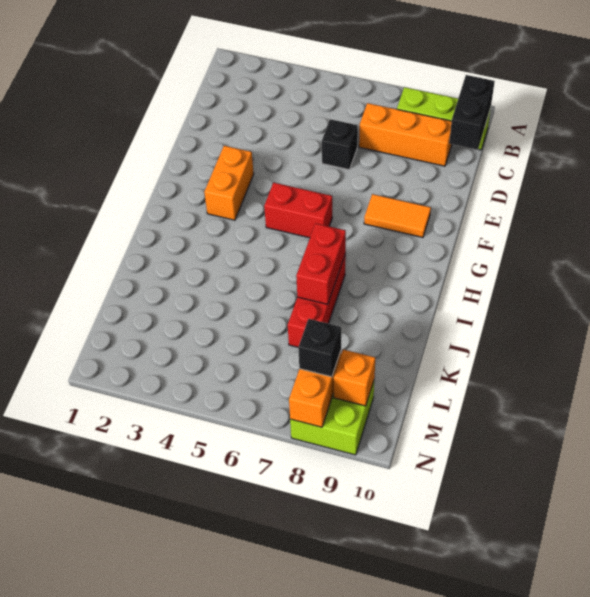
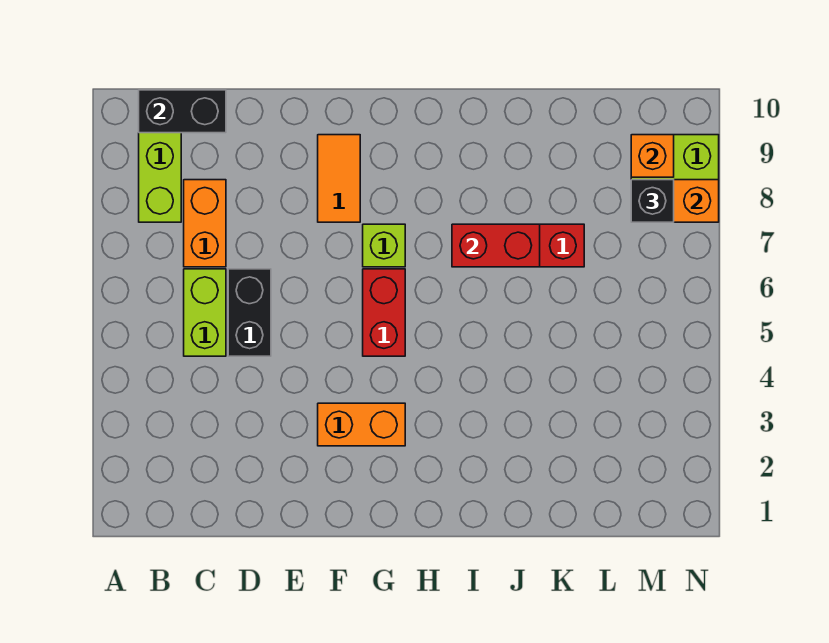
none -> lime brick C5:C6 level 1
orange brick C7:C9 level 1 -> orange brick C7:C8 level 1
black brick D6 level 1 -> black brick D5:D6 level 1
none -> lime brick G7 level 1

